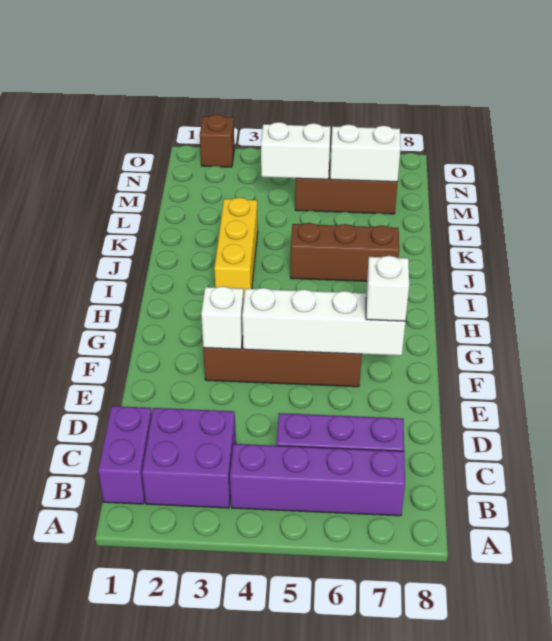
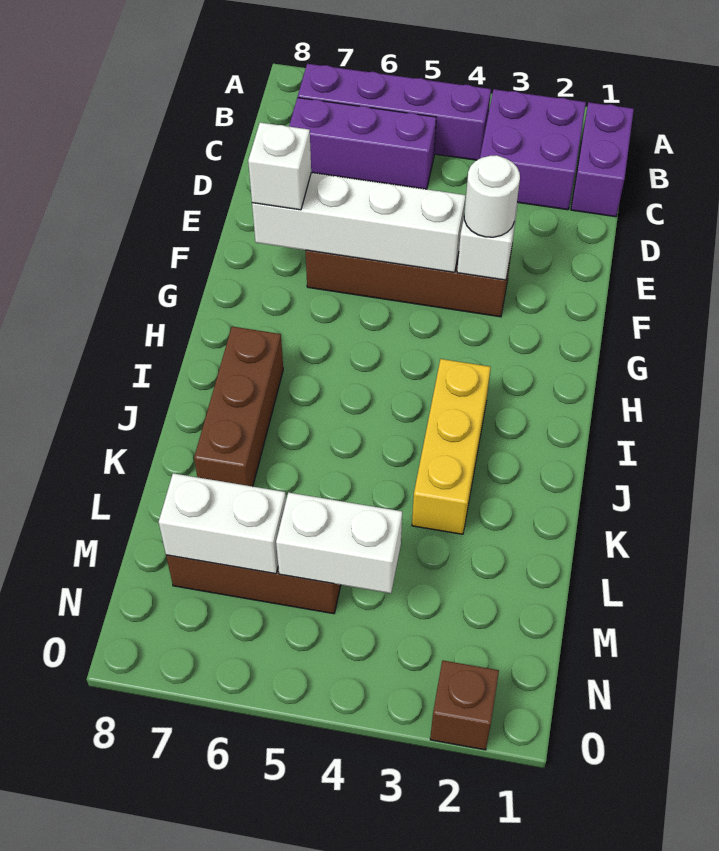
none -> white round brick F3 level 3
brown brick J5:J7 level 1 -> brown brick I7:K7 level 1

